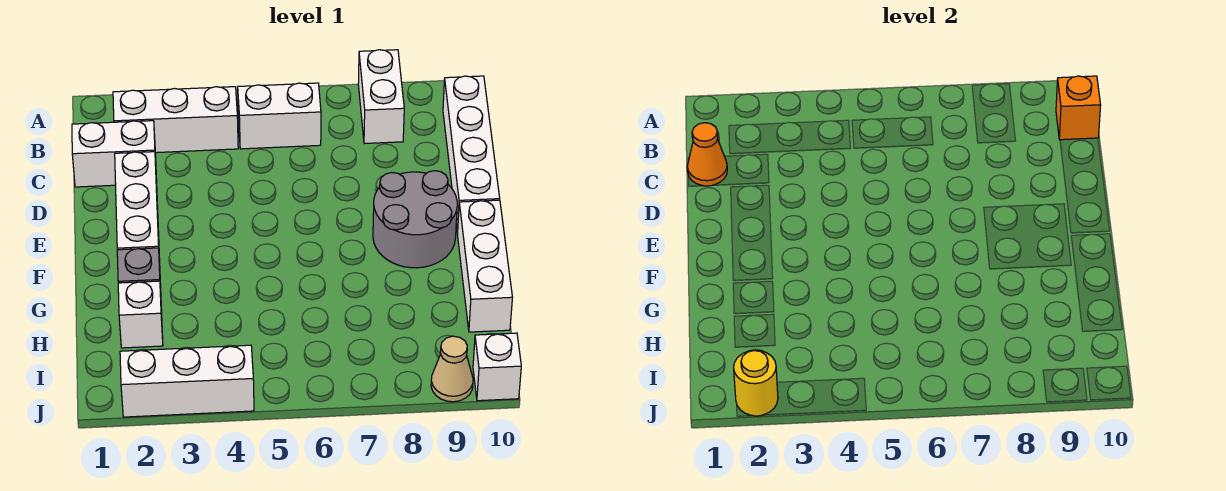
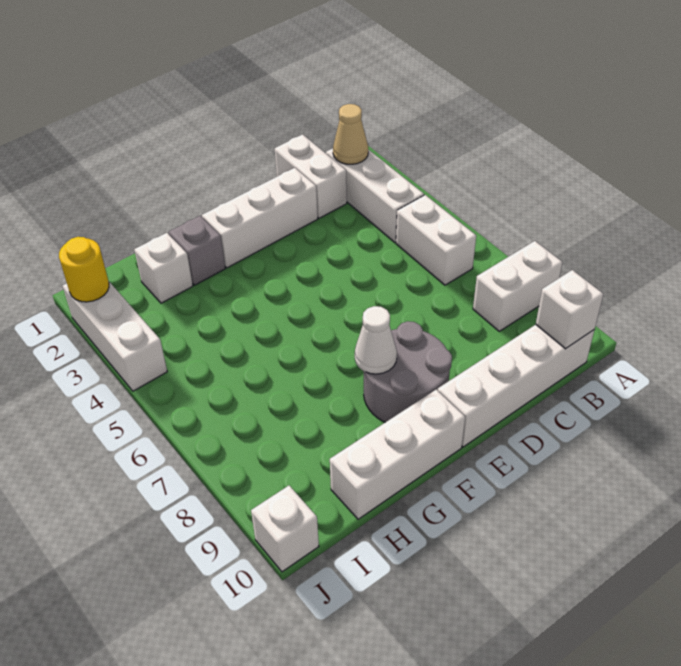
orange brick B10 level 2 -> white brick B10 level 2
orange cone C1 level 2 -> none
none -> white cone F8 level 2
tan cone J9 level 1 -> tan cone B2 level 2

